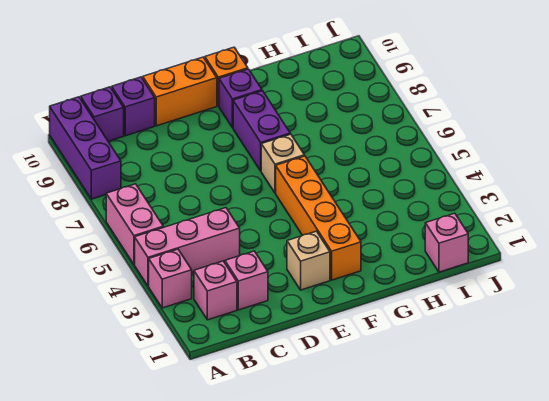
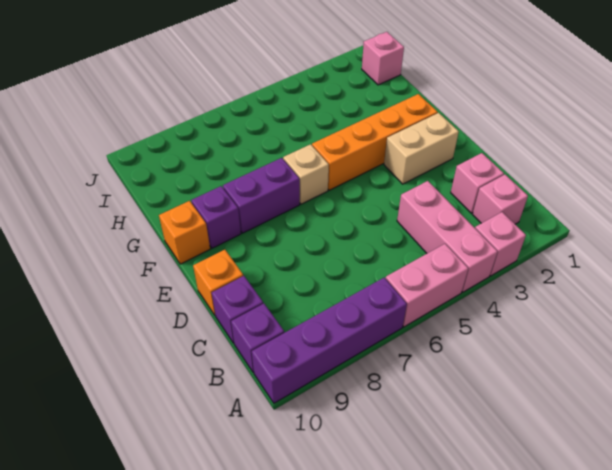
purple brick A8:A10 level 1 -> purple brick A7:A10 level 1
orange brick D10:E10 level 1 -> orange brick D10 level 1
tan brick E2 level 1 -> tan brick E2:E3 level 1

